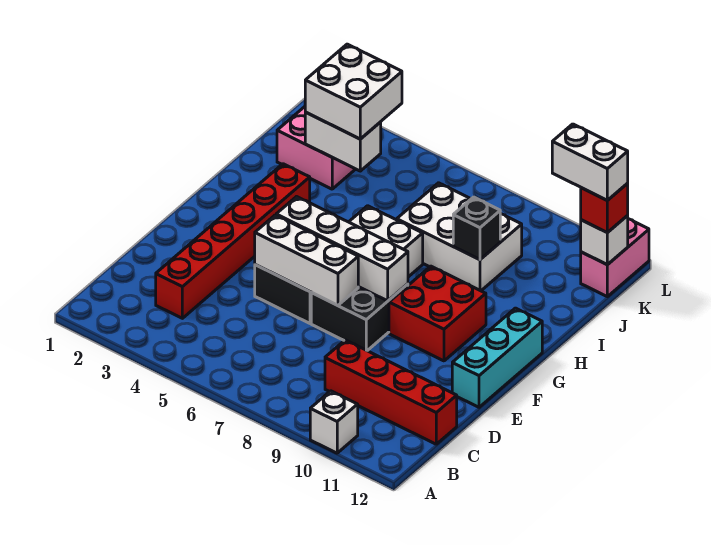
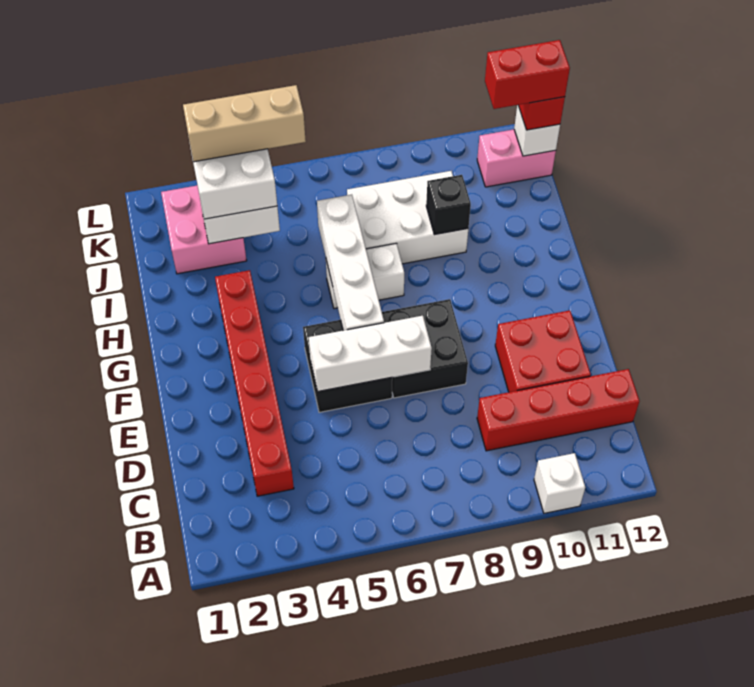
cyan brick E12:G12 level 1 -> none
white brick F5:F8 level 2 -> white brick F6:I6 level 2
red brick F9:G10 level 1 -> red brick D10:E11 level 1
none -> tan brick K3:K5 level 4
white brick K11:K12 level 4 -> red brick K11:K12 level 4
pink brick K12:L12 level 1 -> pink brick K11:K12 level 1

